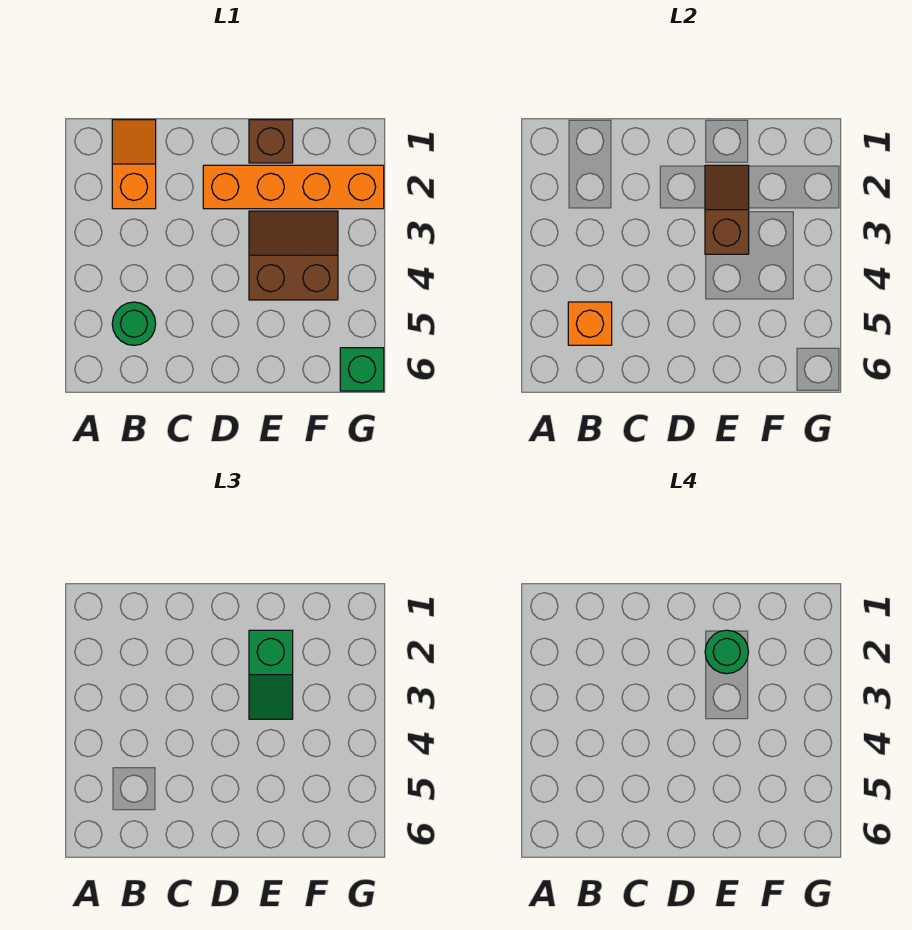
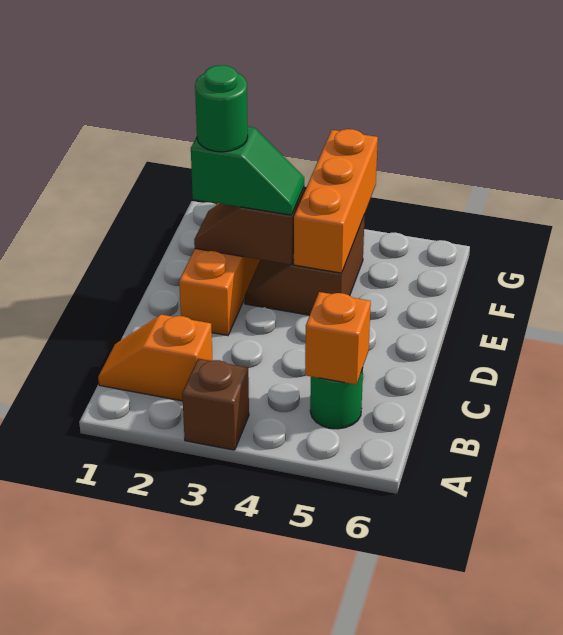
brown brick E1 level 1 -> brown brick A3 level 1
none -> orange brick E4:G4 level 2
green brick G6 level 1 -> none

